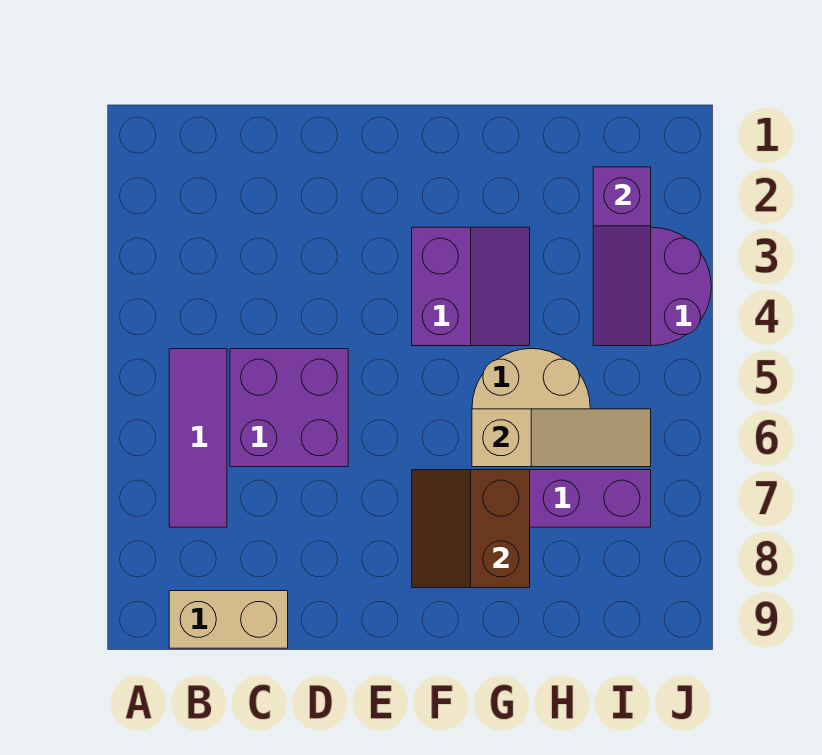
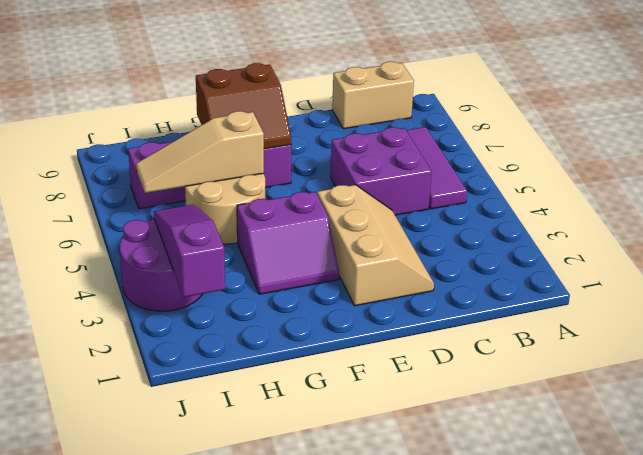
none -> tan slope D2:E4 level 1 top E
purple slope F3:G4 level 1 top F -> purple slope F3:G4 level 1 top 4
brown slope F7:G8 level 2 top G -> brown slope F7:G8 level 2 top 8

